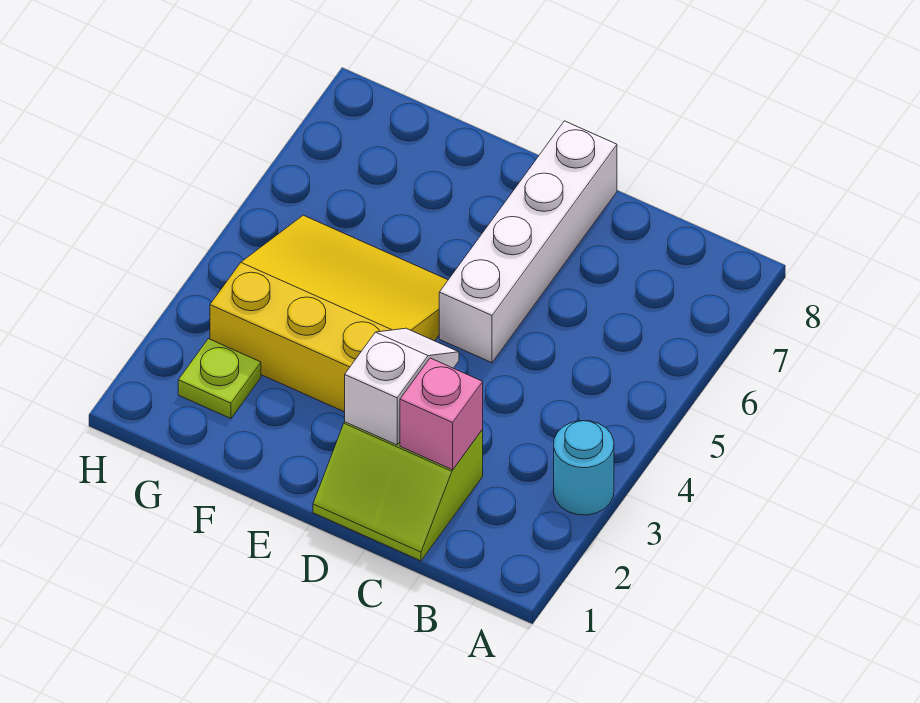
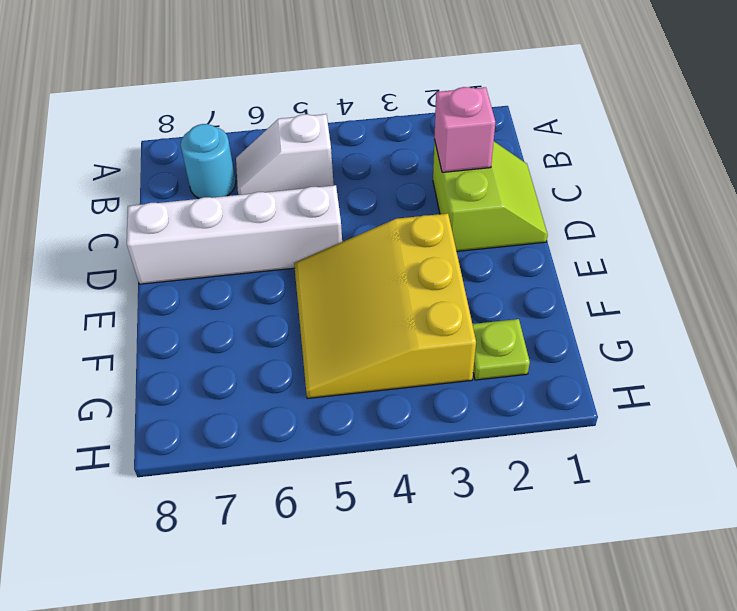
cyan round brick A3 level 1 -> cyan round brick B7 level 1
white slope D2:D3 level 2 top 2 -> white slope B5:B6 level 1 top 5

